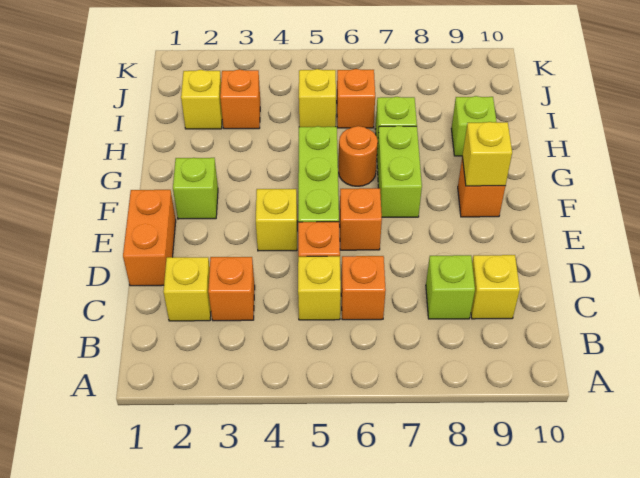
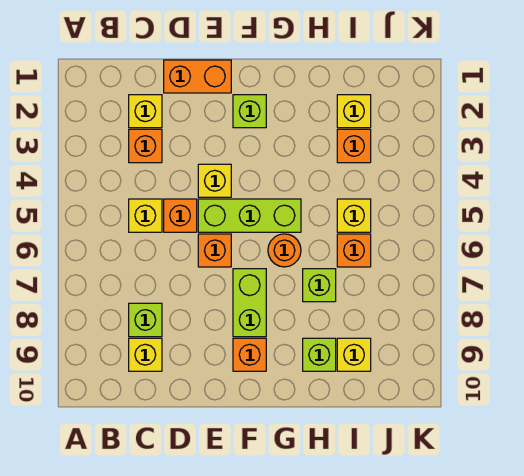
orange brick C6 level 1 -> none
lime brick F7:G7 level 1 -> lime brick F7:F8 level 1
yellow brick F9 level 2 -> yellow brick I9 level 1

